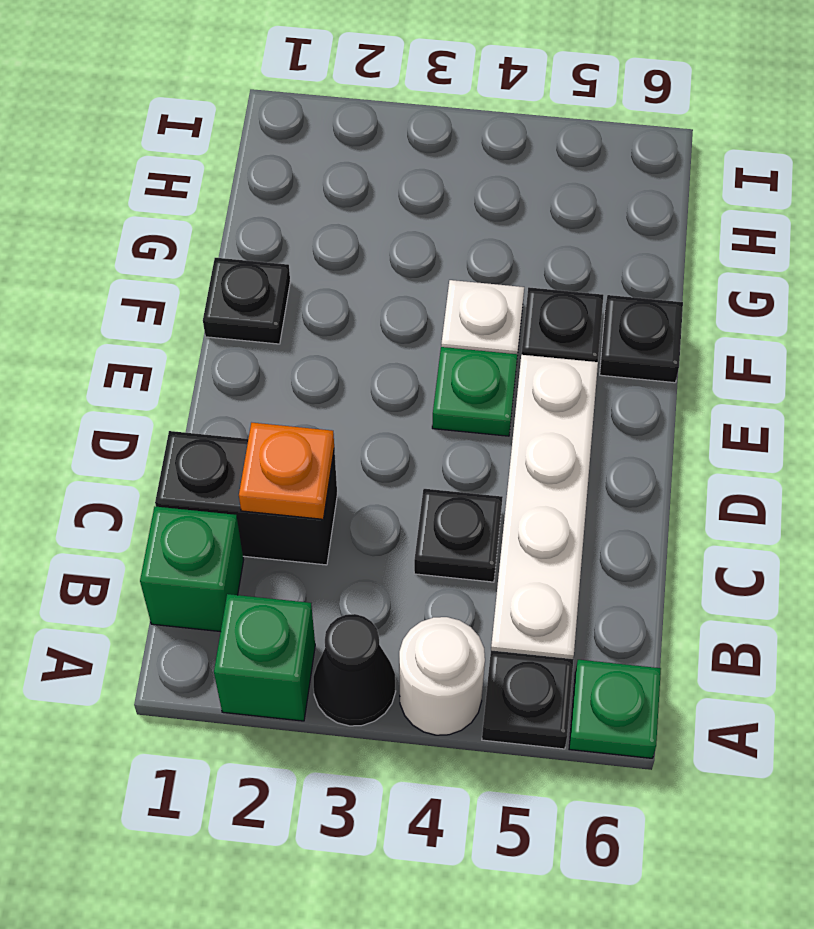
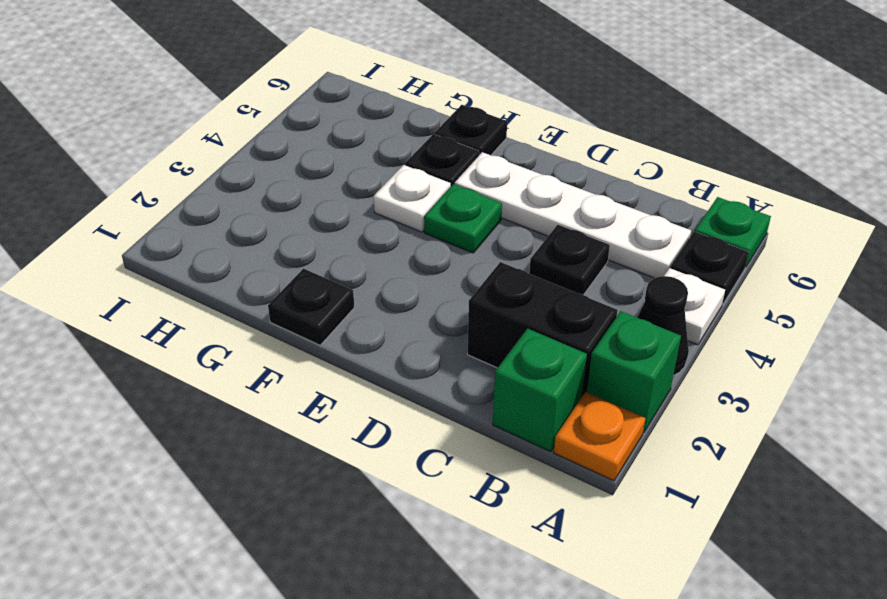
white round brick A4 level 1 -> white plate A4 level 1
black brick C1:C2 level 1 -> black brick B2:C2 level 1
orange plate C2 level 2 -> orange plate A1 level 1

